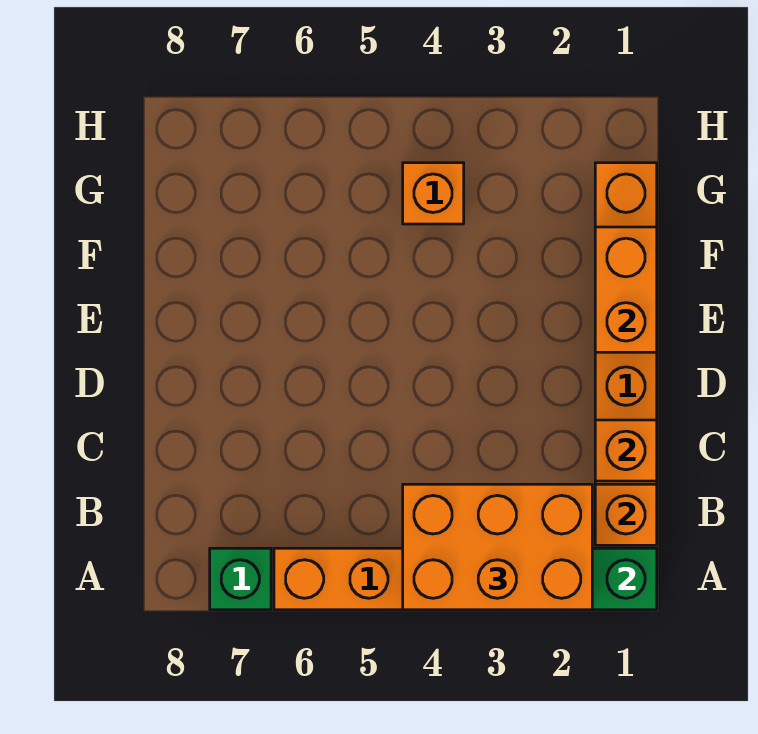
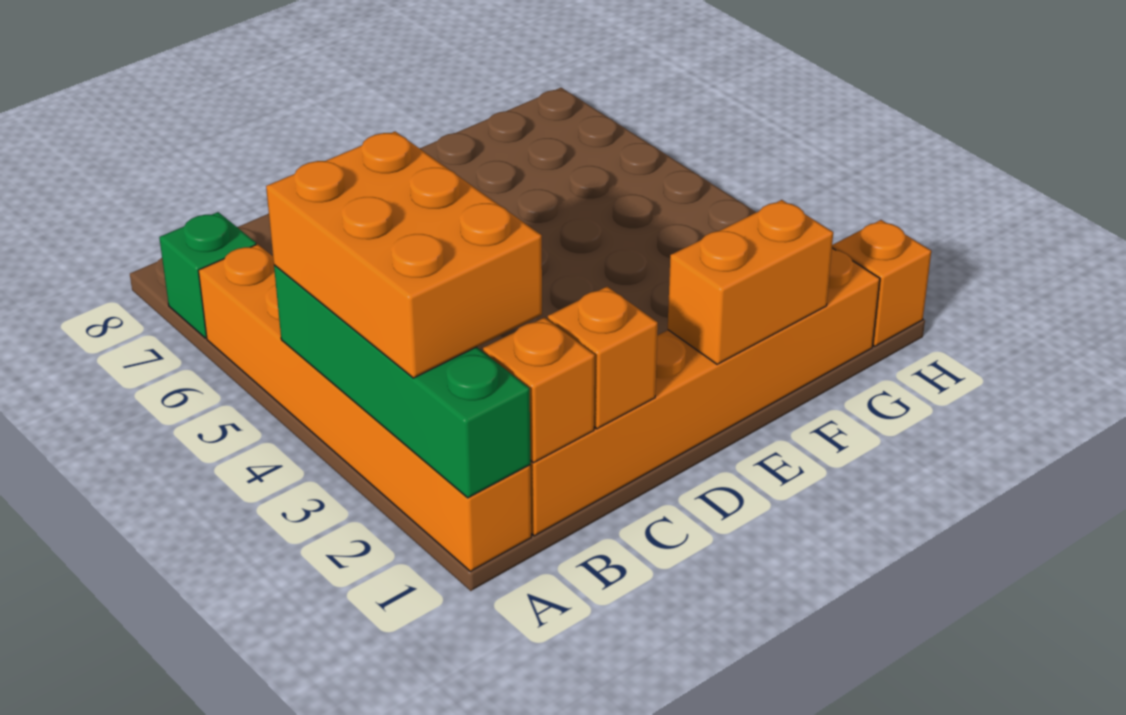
orange brick G4 level 1 -> orange brick H1 level 1

